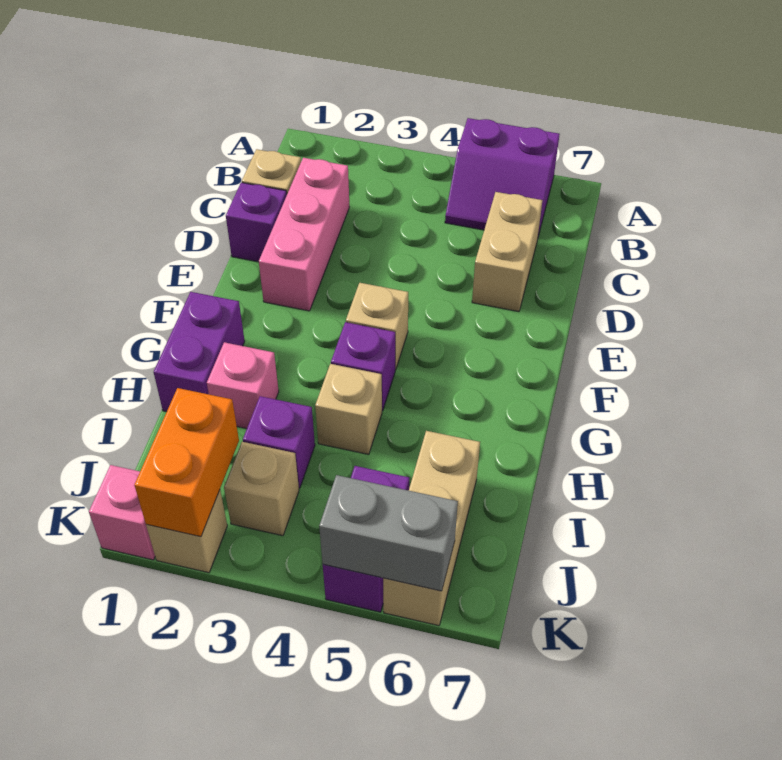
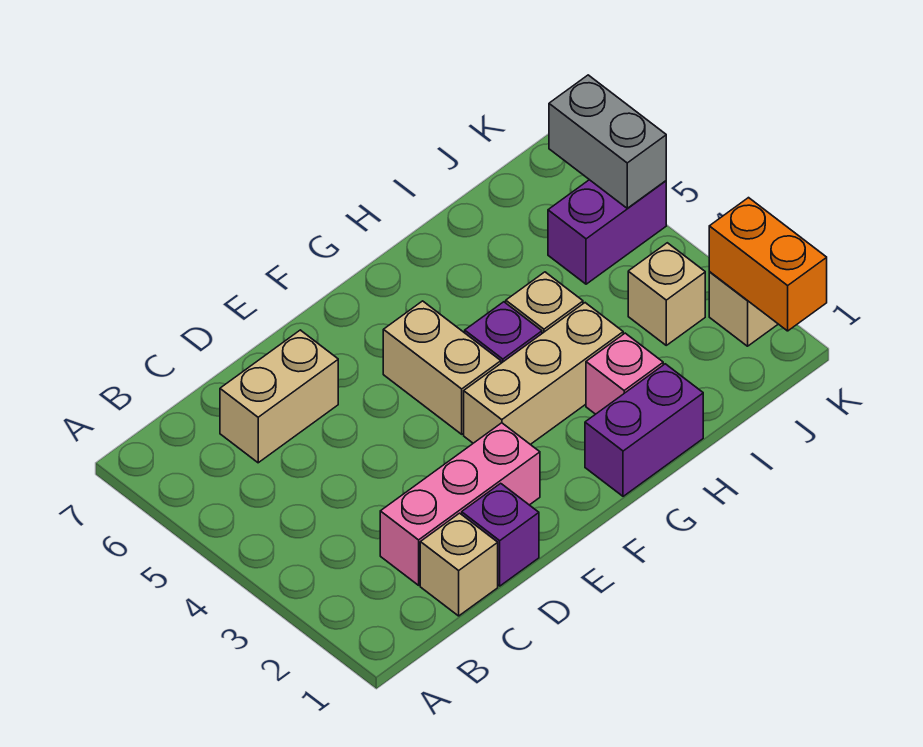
purple slope A5:B6 level 1 top A -> none
tan brick F4 level 1 -> tan brick F4:F5 level 1
purple brick I3 level 1 -> none
tan brick I6:K6 level 1 -> tan brick F3:H3 level 1
orange brick J2:K2 level 2 -> orange brick K1:K2 level 2
pink brick K1 level 1 -> none

